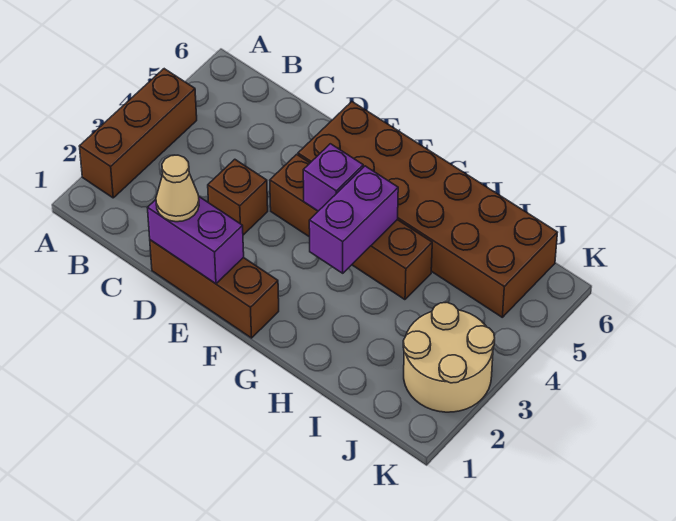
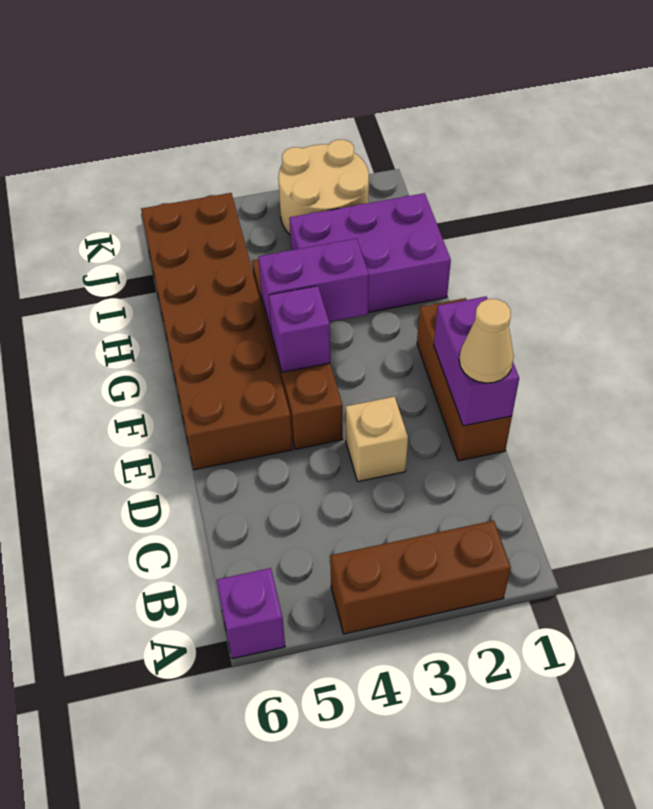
none -> purple brick A6 level 1
brown brick D3 level 1 -> tan brick D3 level 1
none -> purple brick H1:I3 level 1

